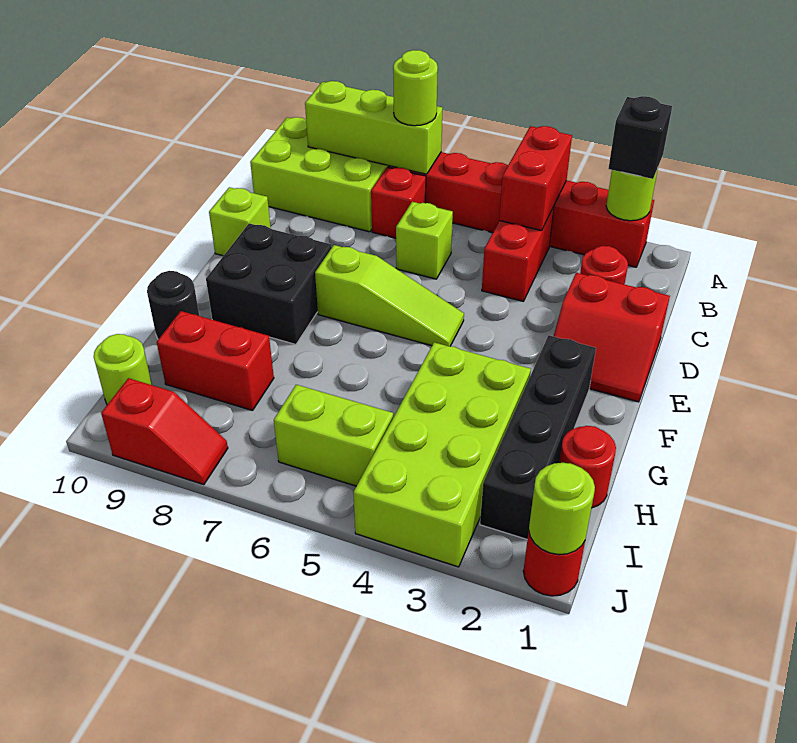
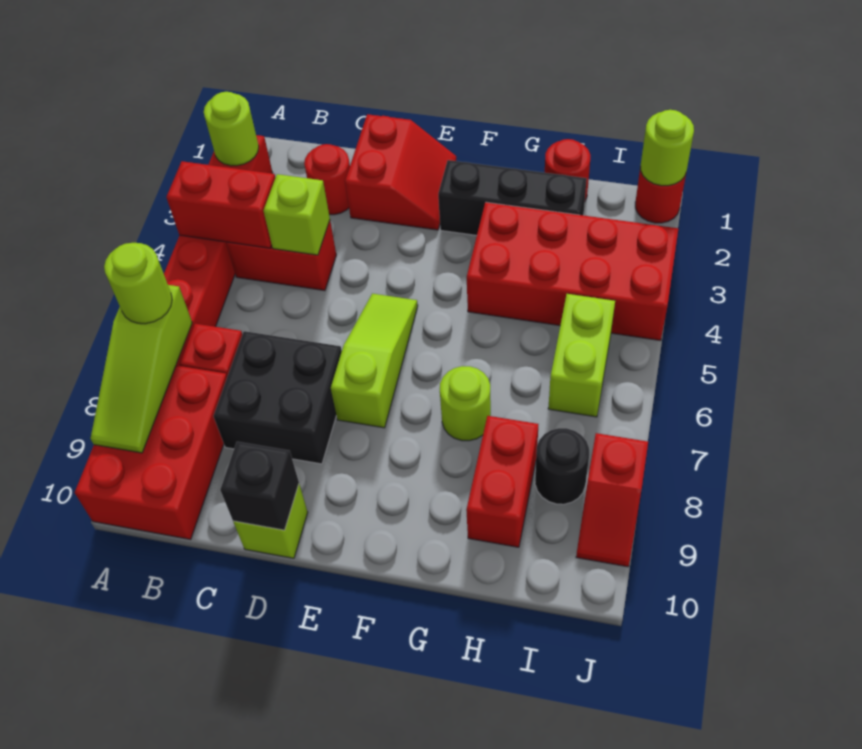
black brick A2 level 3 -> black brick D10 level 2
lime brick A7:A9 level 2 -> lime slope A7:A9 level 2 top 7
lime brick A8:B10 level 1 -> red brick A8:B10 level 1
lime brick C6 level 1 -> lime brick C4 level 2
black brick E8:F9 level 1 -> black brick C7:D8 level 1
black brick F2:I2 level 1 -> black brick F2:H2 level 1
lime brick G3:J4 level 1 -> red brick G3:J4 level 1
black round brick G10 level 1 -> black round brick I8 level 1
lime round brick I10 level 1 -> lime round brick G7 level 1
red slope J8:J9 level 1 top 9 -> red slope J8:J9 level 1 top 8

